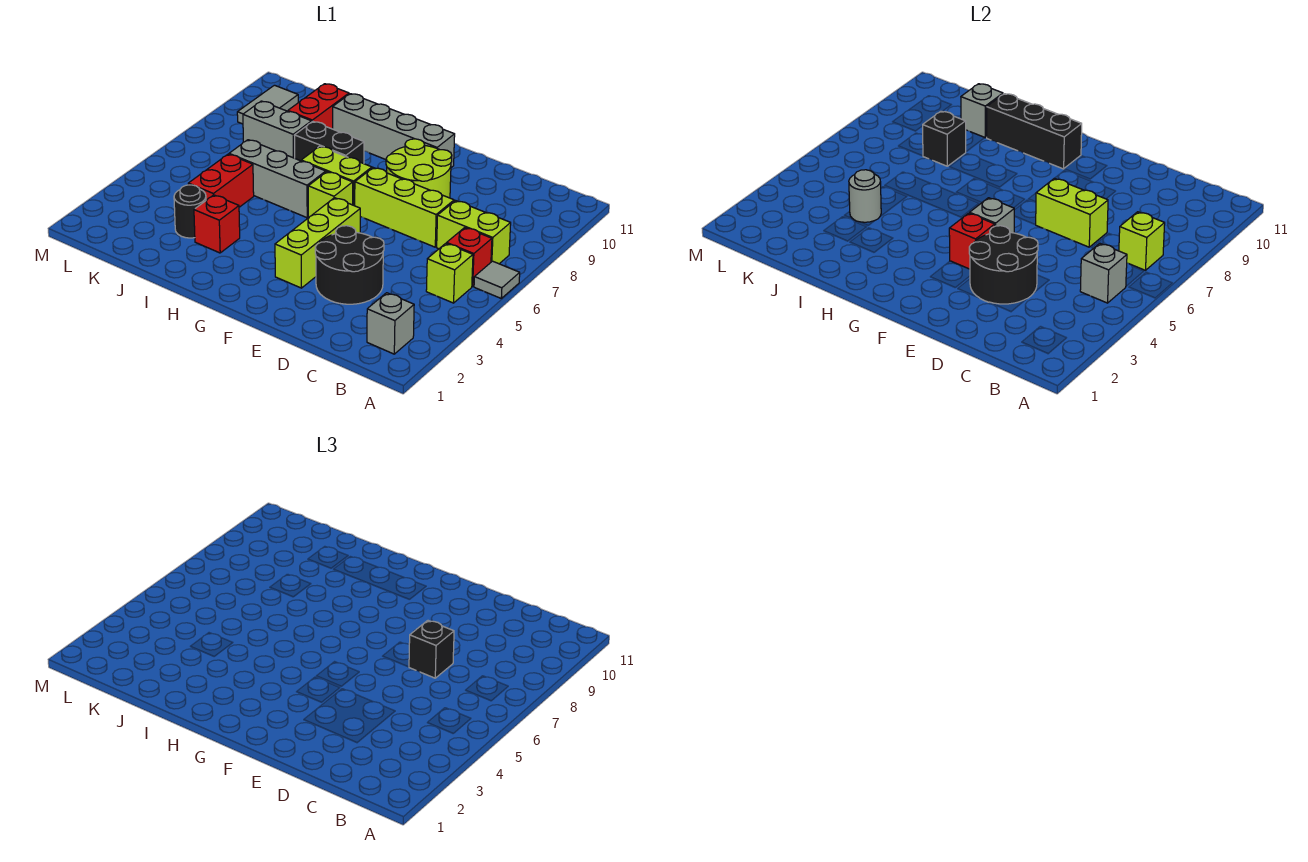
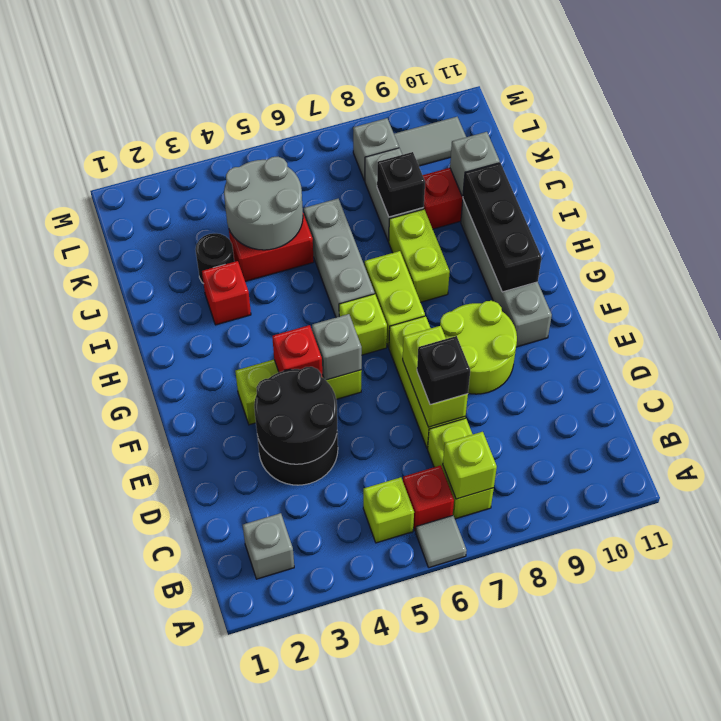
grey brick B5 level 2 -> grey brick L8 level 1
black brick H8:I8 level 1 -> lime brick H8:I8 level 1
grey round brick J4 level 2 -> grey round brick J4:K5 level 2

